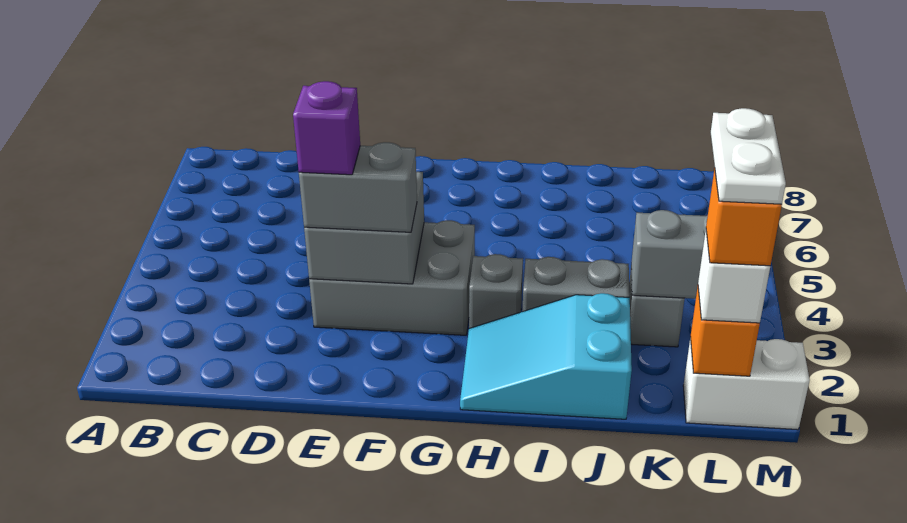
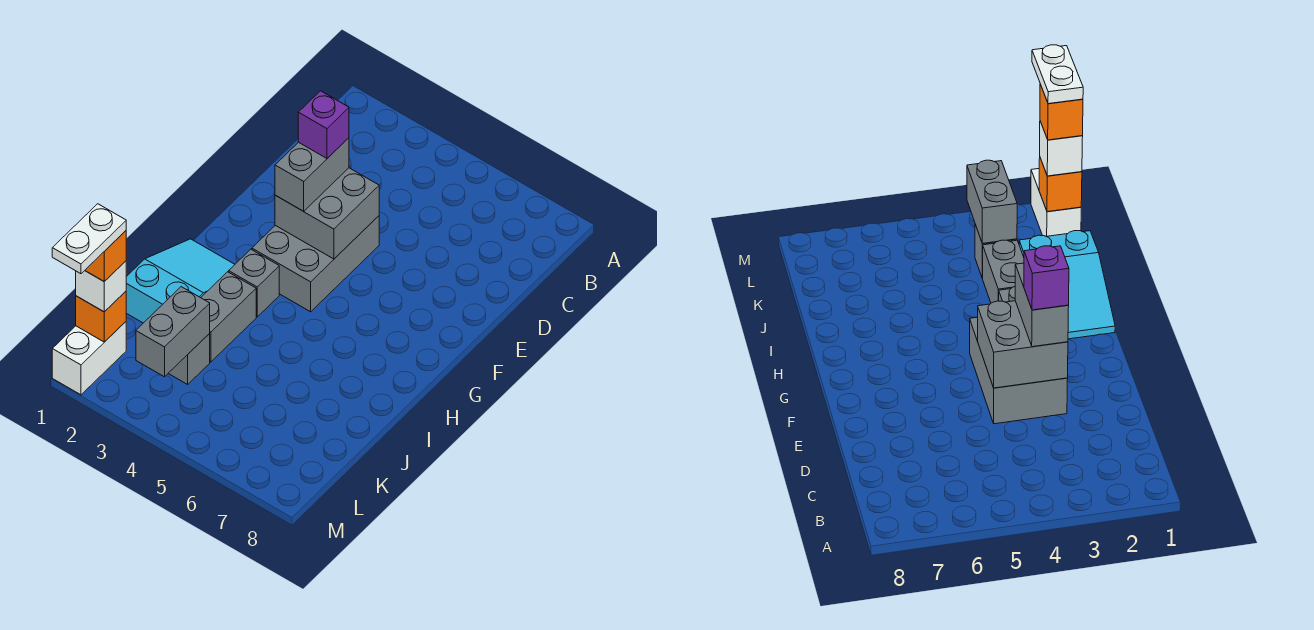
white plate L1:L2 level 5 -> white plate L1:M1 level 5

